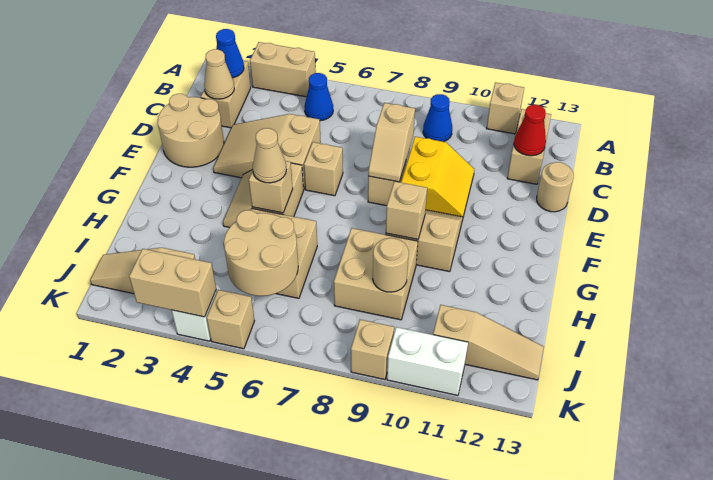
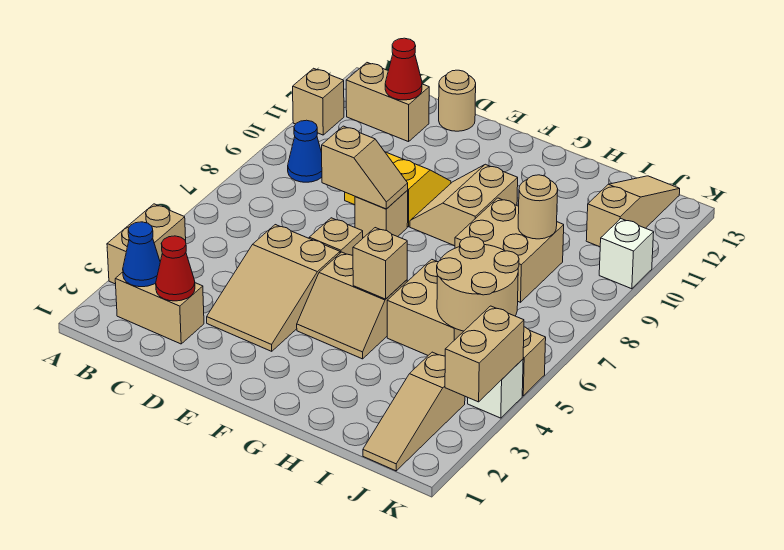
blue cone B5 level 1 -> none
tan cone C2 level 2 -> red cone C2 level 2
tan round brick D1:E2 level 1 -> none
tan cone G5 level 3 -> none
tan brick G9 level 2 -> none
tan brick K9 level 1 -> none
white brick K10:K11 level 1 -> white brick K10 level 1

